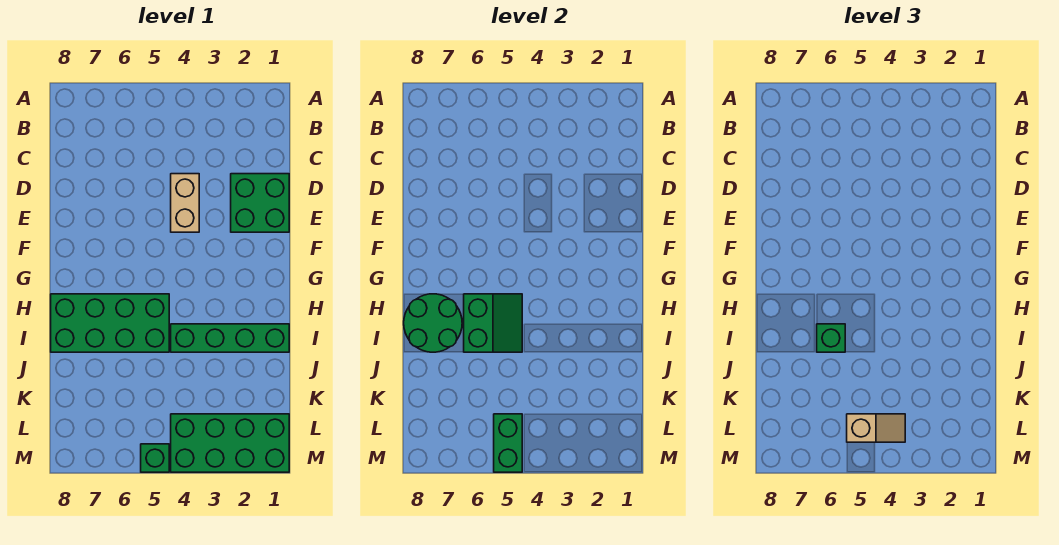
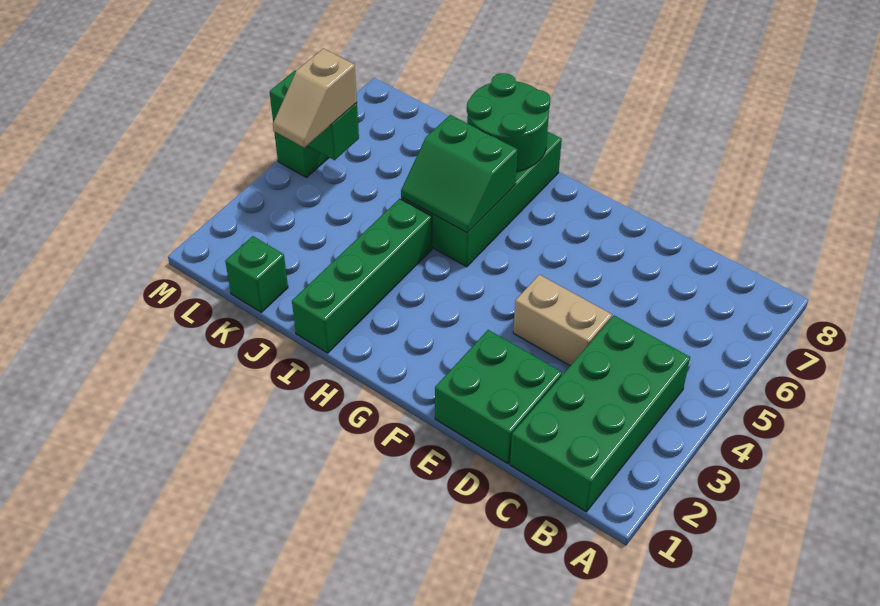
green brick I6 level 3 -> green brick K1 level 1
green brick L1:M4 level 1 -> green brick B1:C4 level 1

